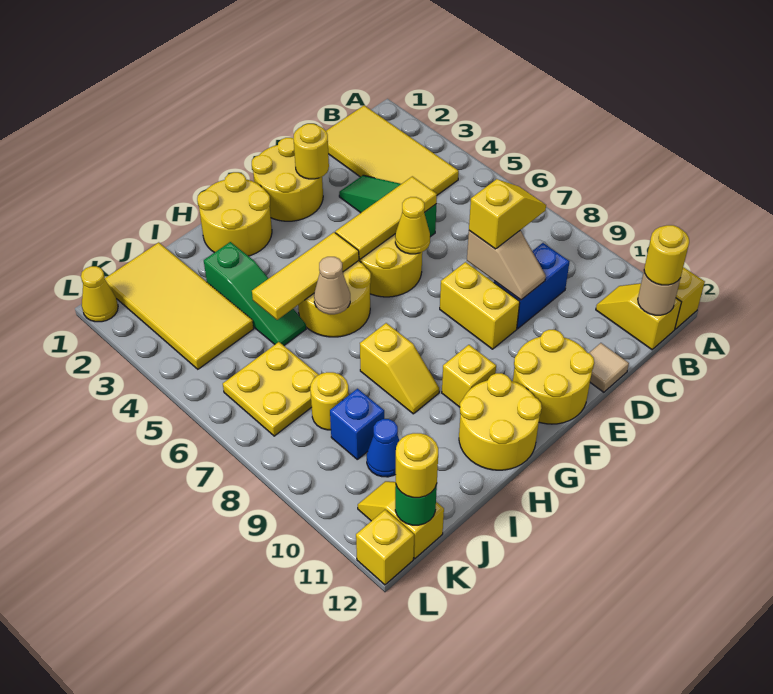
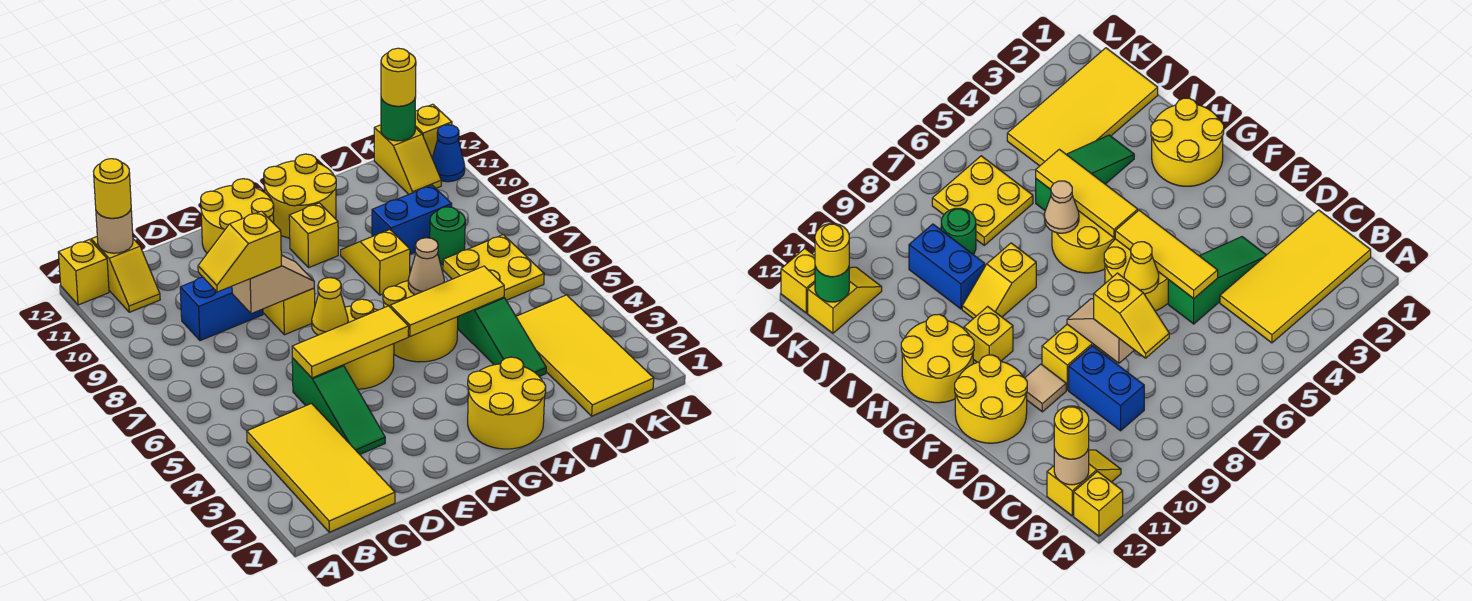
tan slope D8:D9 level 2 top 8 -> tan slope D8:E8 level 2 top D
tan tile D12 level 1 -> tan tile E10 level 1
yellow round brick E1:F2 level 1 -> none
yellow round brick E2 level 2 -> none
green slope I3:I5 level 1 top 3 -> green slope I3:I5 level 1 top 5
yellow round brick J8 level 1 -> green round brick J8 level 1
blue brick J9 level 1 -> blue brick I9:J9 level 1
blue cone J10 level 1 -> blue cone L11 level 1
yellow cone L1 level 1 -> none

